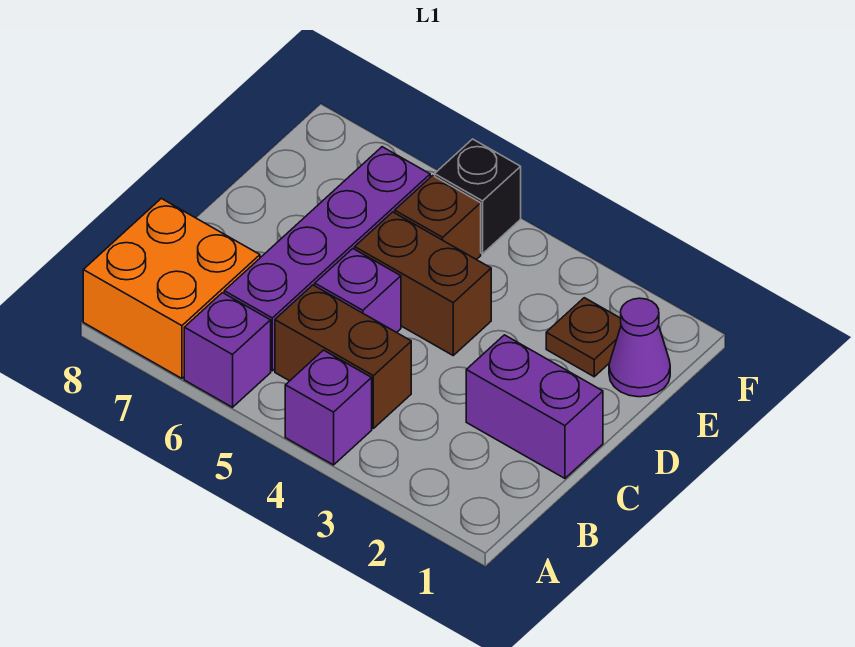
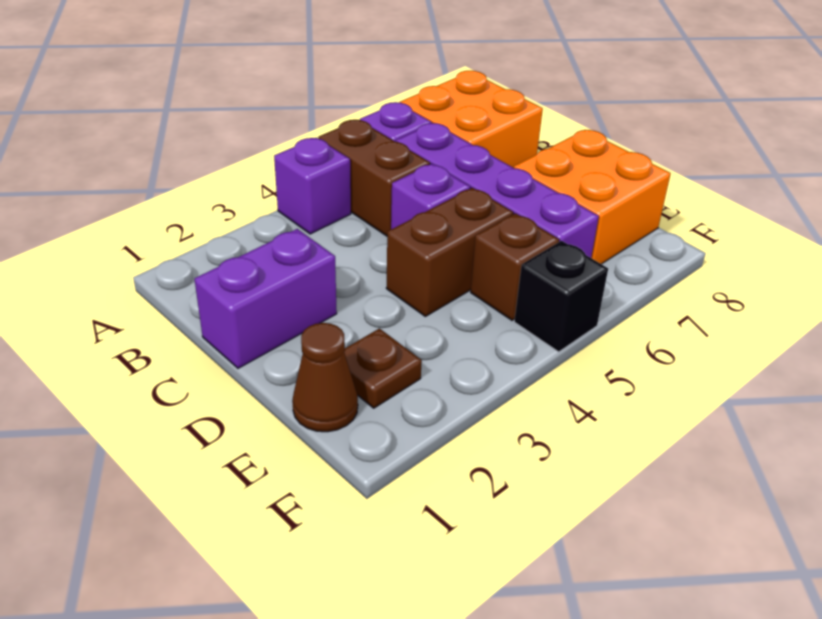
brown brick B4:B5 level 1 -> brown brick A5:B5 level 1
none -> orange brick D7:E8 level 1
purple cone E1 level 1 -> brown cone E1 level 1

